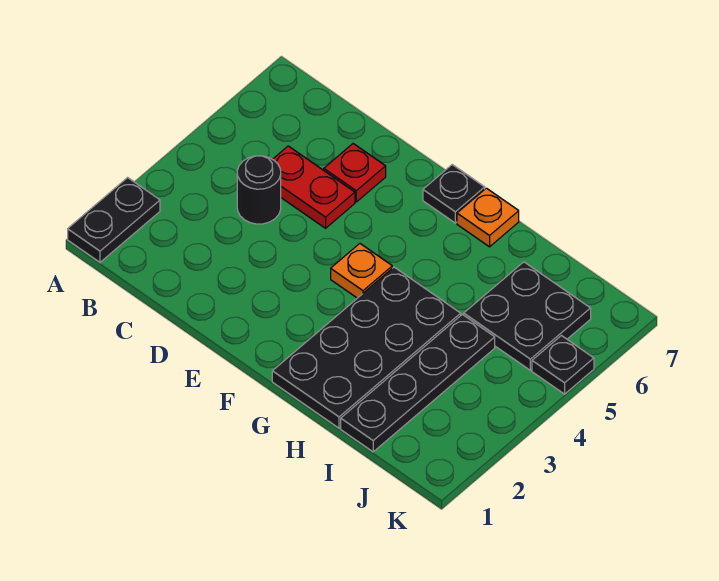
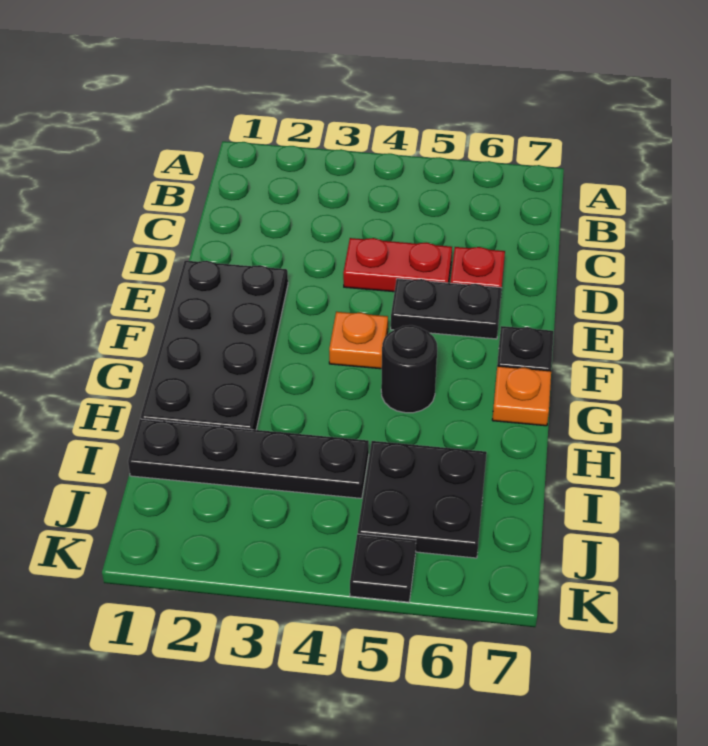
black plate A1:A2 level 1 -> black plate E5:E6 level 1
black round brick C4 level 1 -> black round brick G5 level 1
red plate C5:D5 level 1 -> red plate D4:D5 level 1
black plate G1:H4 level 1 -> black plate E1:H2 level 1

